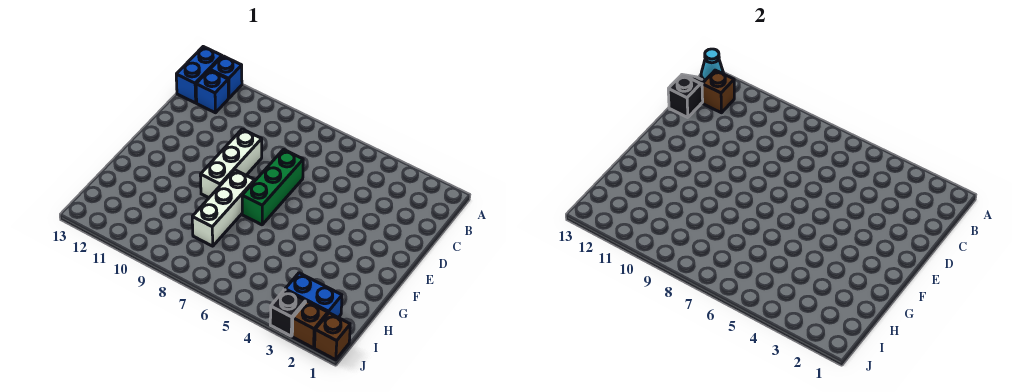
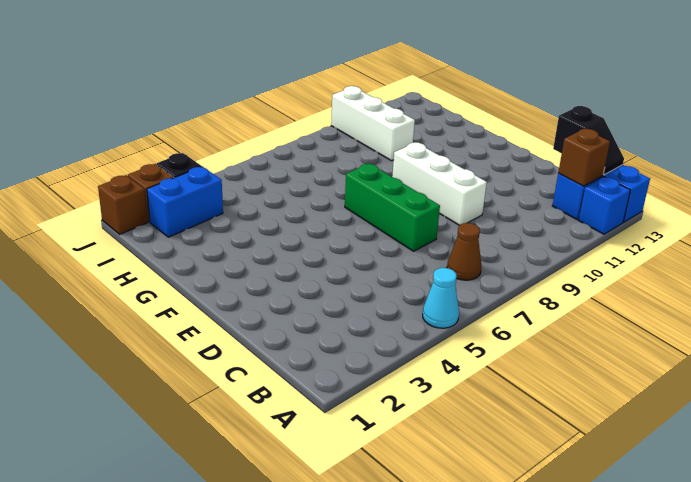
cyan cone A13 level 2 -> cyan cone A5 level 1
none -> brown cone B7 level 1
white brick F8:H8 level 1 -> white brick H10:J10 level 1

